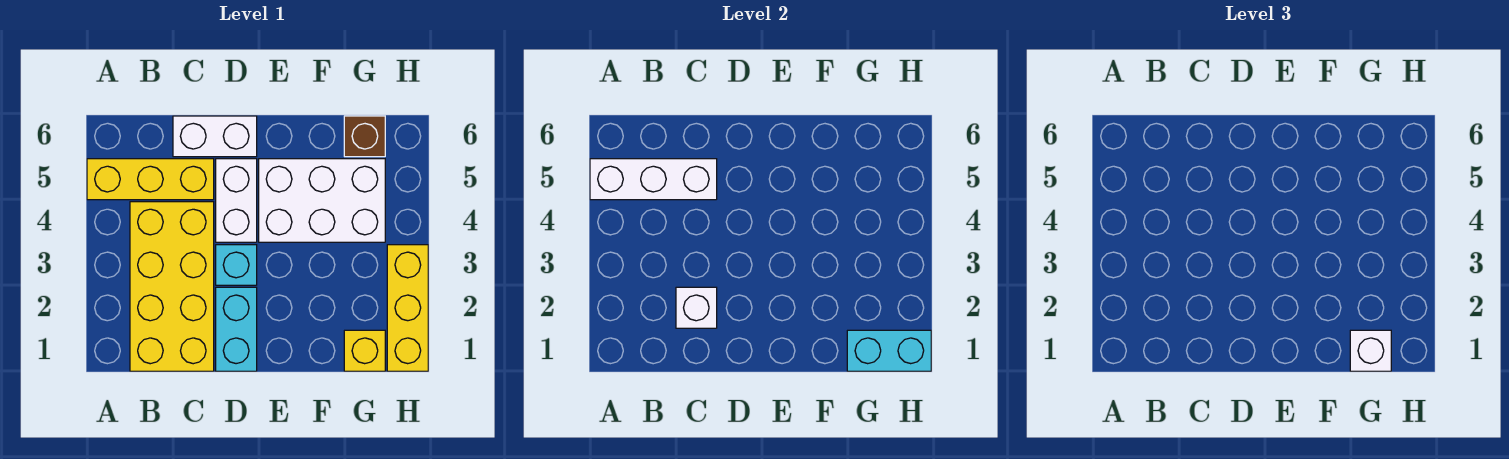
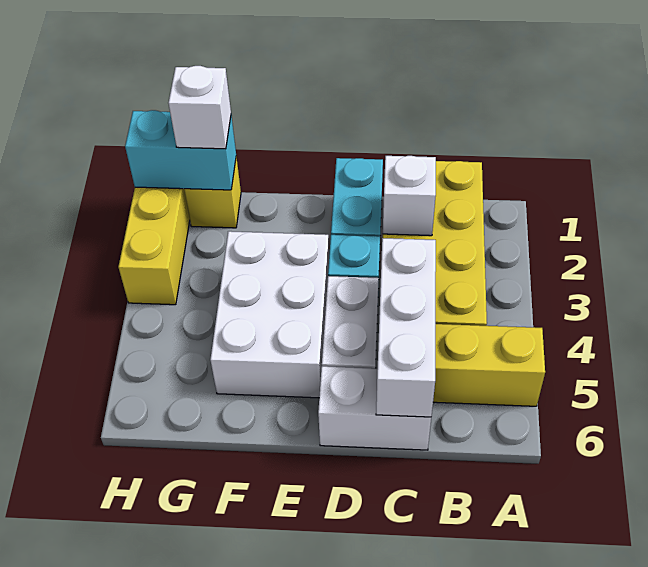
white brick A5:C5 level 2 -> white brick C4:C6 level 2
white brick E4:G5 level 1 -> white brick E3:F5 level 1
brown brick G6 level 1 -> none

